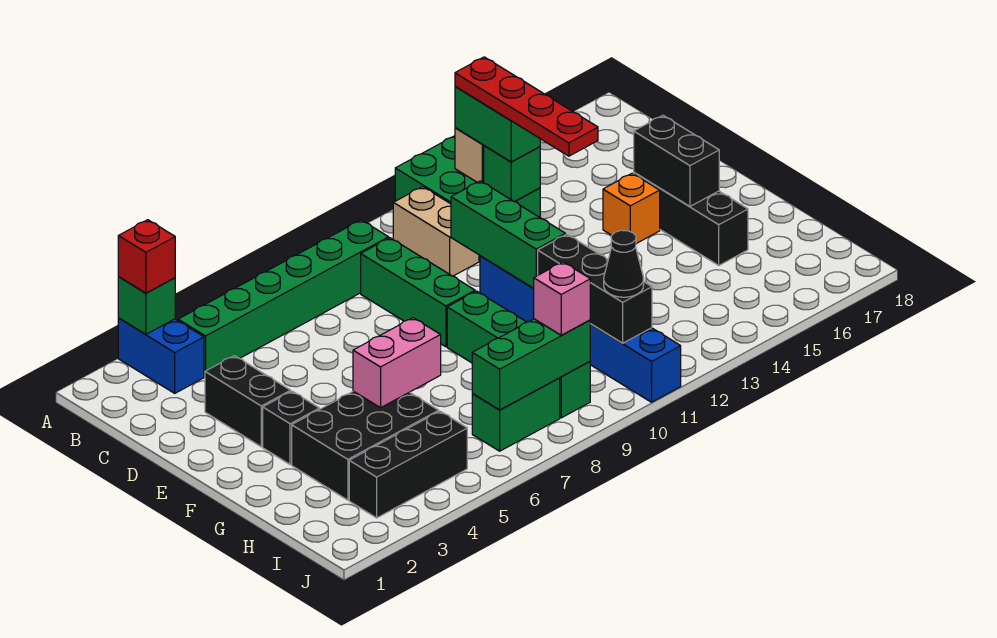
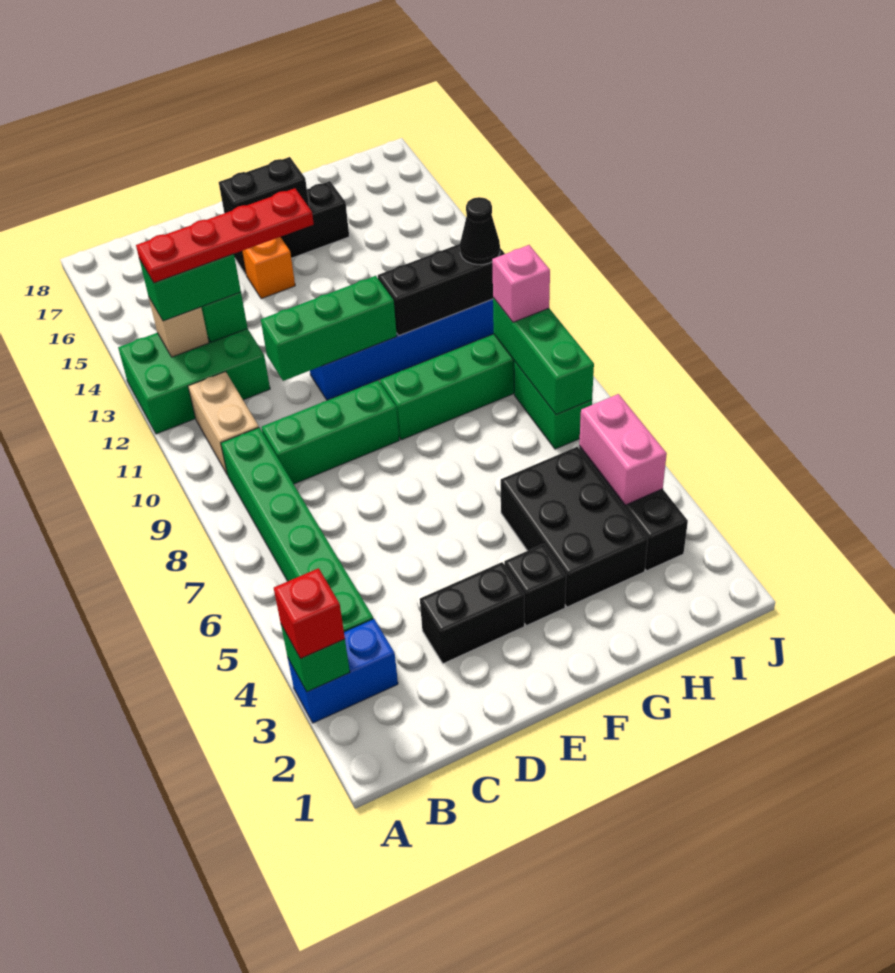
tan brick B11:C11 level 1 -> tan brick B10:B11 level 1
pink brick G5:G6 level 2 -> pink brick I4:I5 level 2

